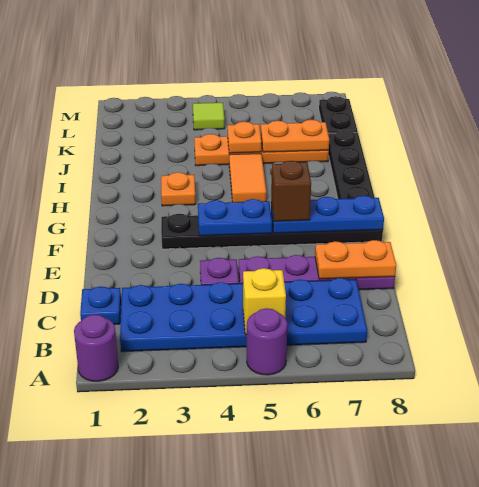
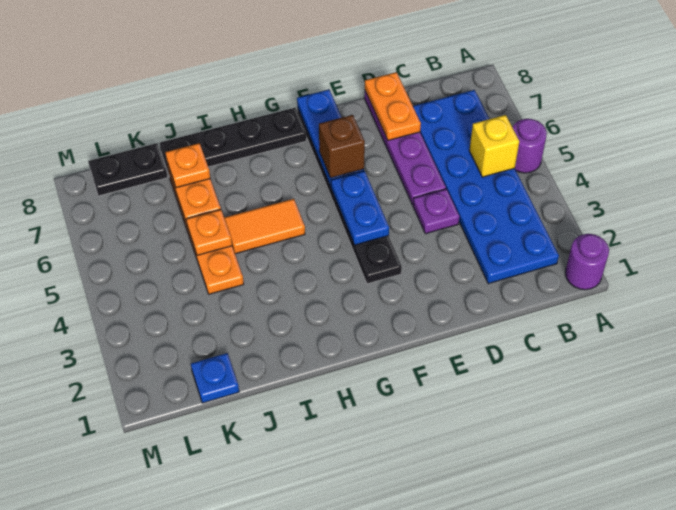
blue plate C1 level 1 -> blue plate K1 level 1
orange plate H3 level 1 -> orange plate J7 level 3
lime tile L4 level 1 -> none

